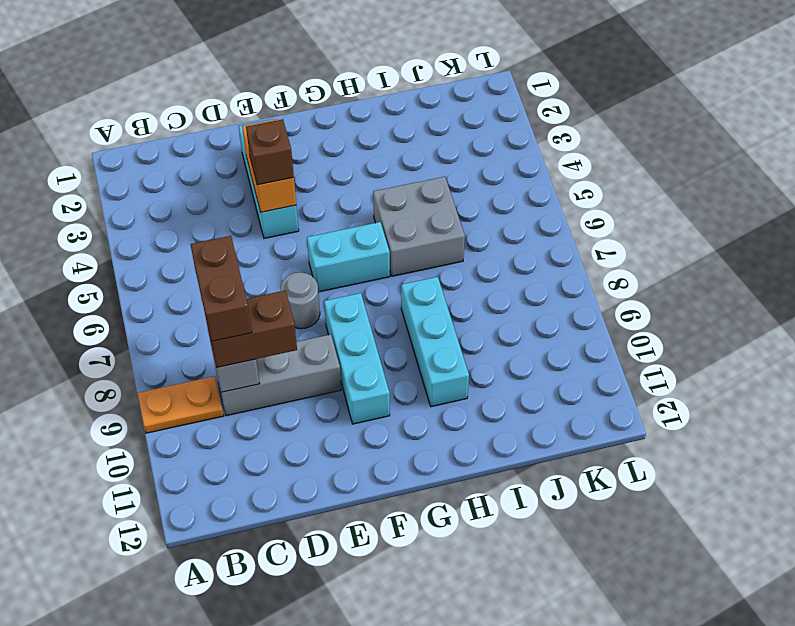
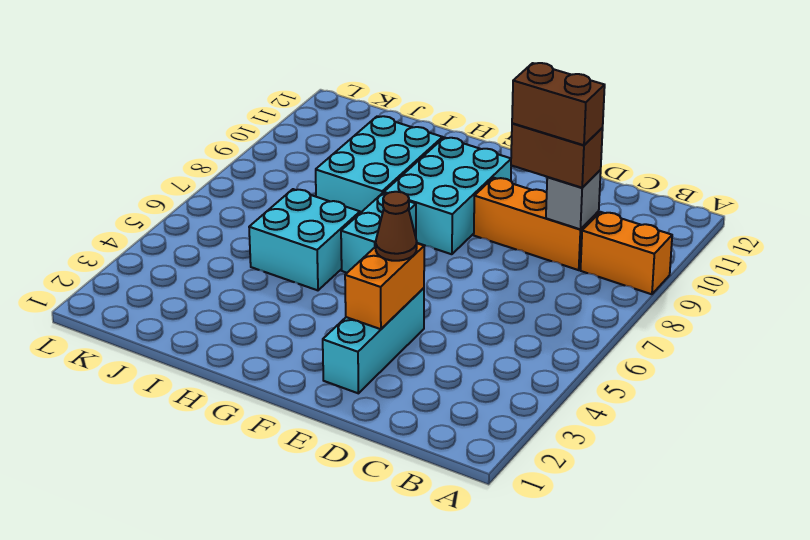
orange plate A9:B9 level 1 -> orange brick A9:B9 level 1
brown brick C8:C9 level 4 -> brown brick C9:D9 level 4
grey brick C9:E9 level 1 -> orange brick C9:E9 level 1
brown brick E4 level 3 -> brown cone E4 level 3
grey round brick E7 level 1 -> none
cyan brick F6:G6 level 1 -> cyan brick G6:G7 level 1
cyan brick F8:F10 level 1 -> cyan brick F8:G10 level 1
grey brick H5:I6 level 1 -> cyan brick H5:I6 level 1
cyan brick H8:H10 level 1 -> cyan brick H8:I10 level 1

